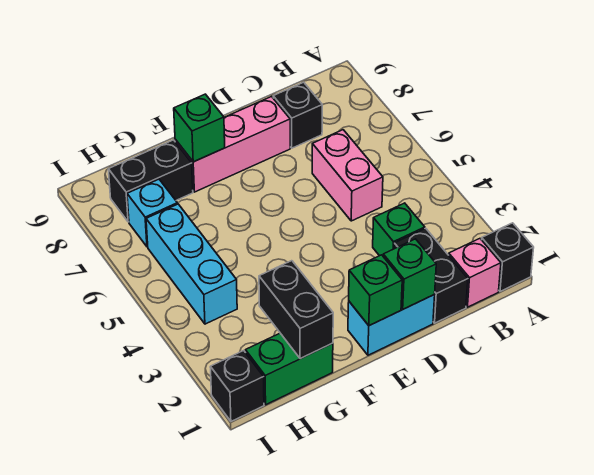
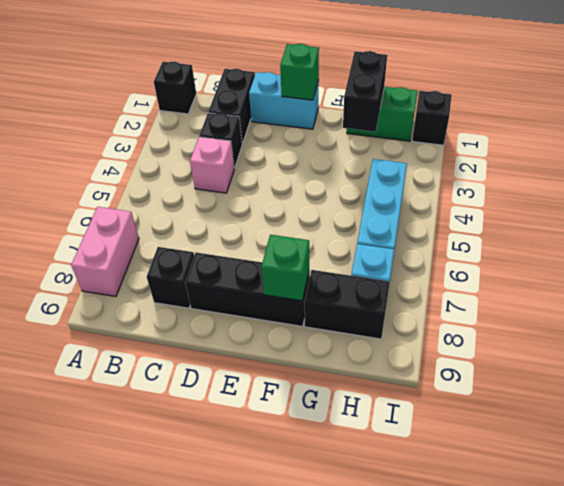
pink brick B1 level 1 -> pink brick C4 level 1
green brick C3 level 1 -> black brick C3 level 1
pink brick C5:C6 level 1 -> pink brick A7:A8 level 1
green brick D1 level 2 -> none
pink brick D8:F8 level 1 -> black brick D8:F8 level 1

